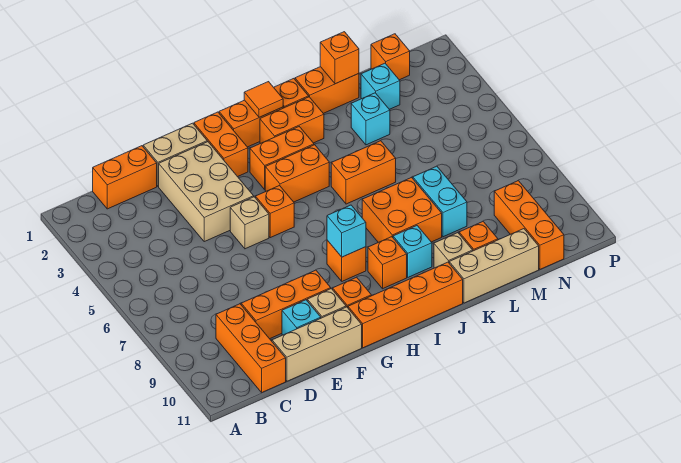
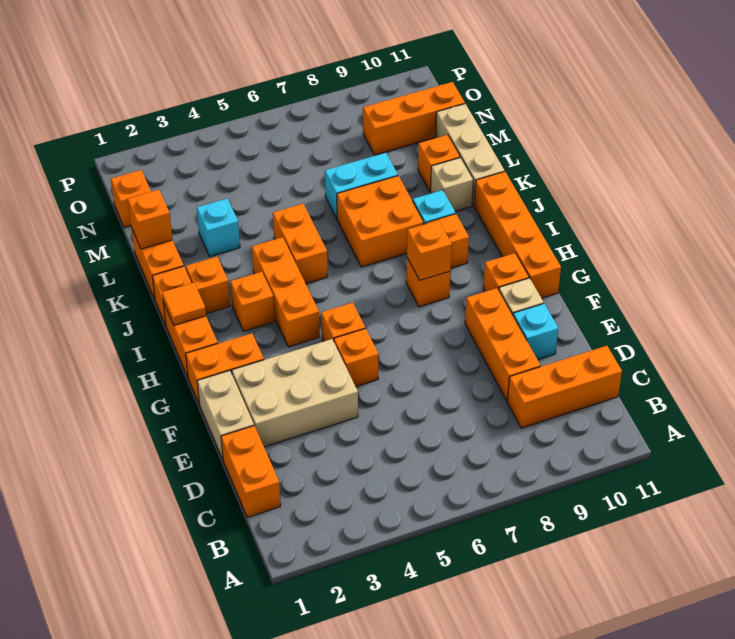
tan brick D11:F11 level 1 -> none
tan brick F5 level 1 -> orange brick F5 level 1
orange brick H3:I3 level 1 -> orange brick I3 level 1
orange brick H4:I4 level 1 -> orange brick H4:J4 level 1
cyan brick H8 level 2 -> orange brick H8 level 2
orange brick I2:J2 level 1 -> orange brick J2 level 1
cyan brick M2 level 1 -> none

